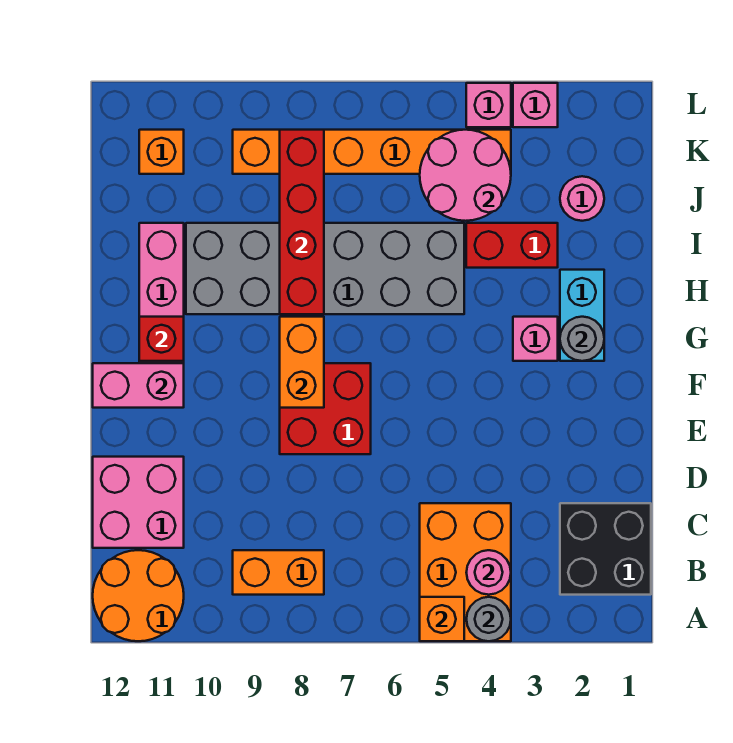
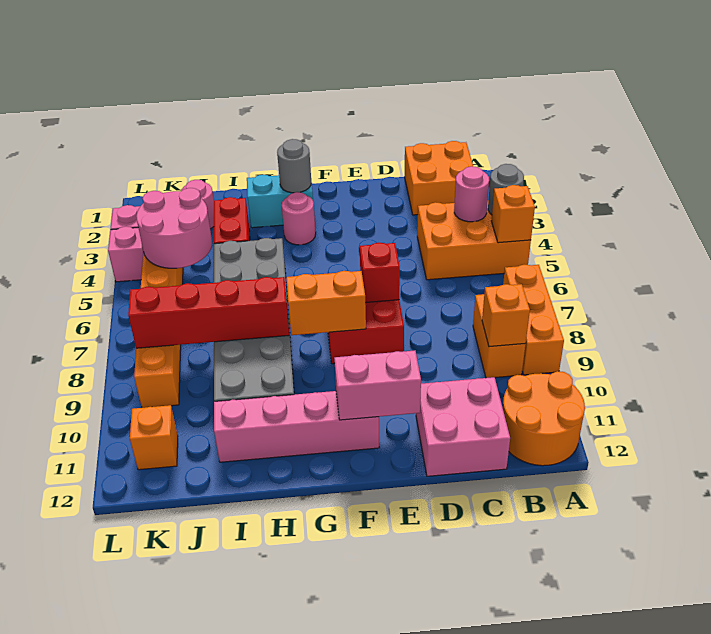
none -> orange brick A7:A9 level 1
black brick B1:C2 level 1 -> orange brick B1:C2 level 1
none -> orange brick B9 level 2
pink brick F11:F12 level 2 -> pink brick E11:F11 level 2
pink brick G3 level 1 -> pink round brick G3 level 1
red brick G11 level 2 -> red brick E7 level 2

